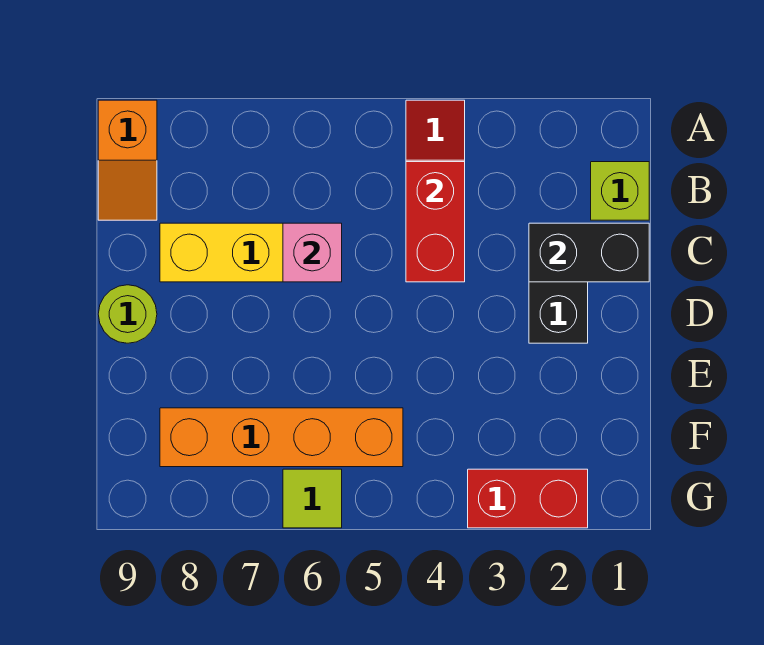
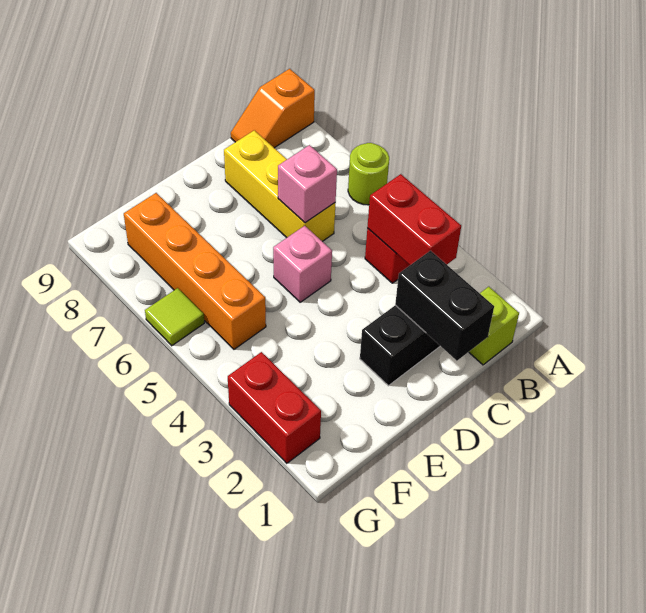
red brick B4:C4 level 2 -> red brick B3:B4 level 2
none -> pink brick D5 level 1
lime round brick D9 level 1 -> lime round brick A6 level 1

